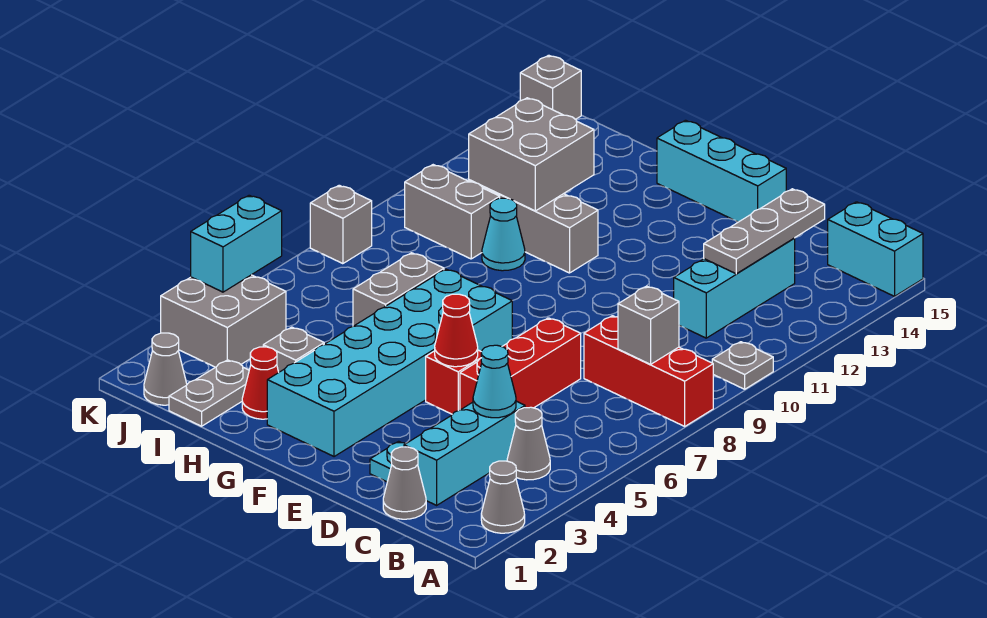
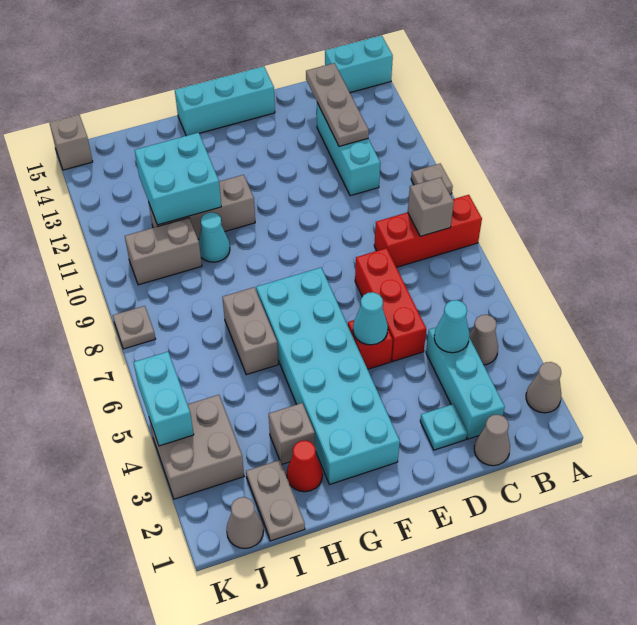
red cone E5 level 2 -> cyan cone E5 level 2
grey brick H11:I12 level 2 -> cyan brick H11:I12 level 2
grey brick K8 level 1 -> grey plate K8 level 1

